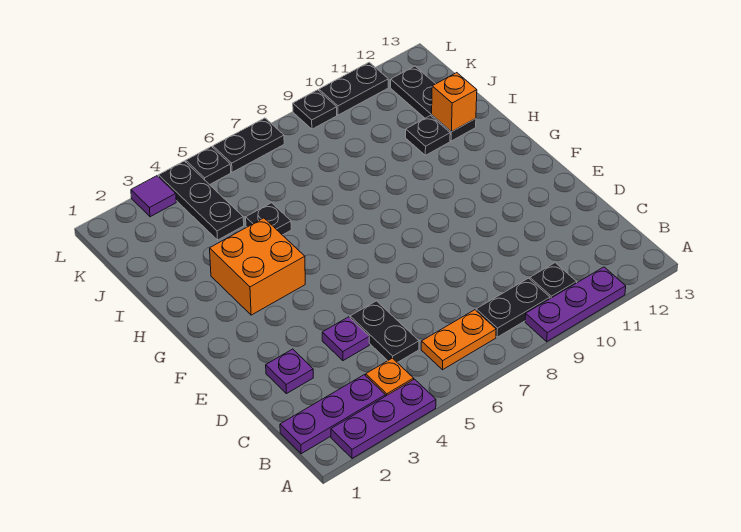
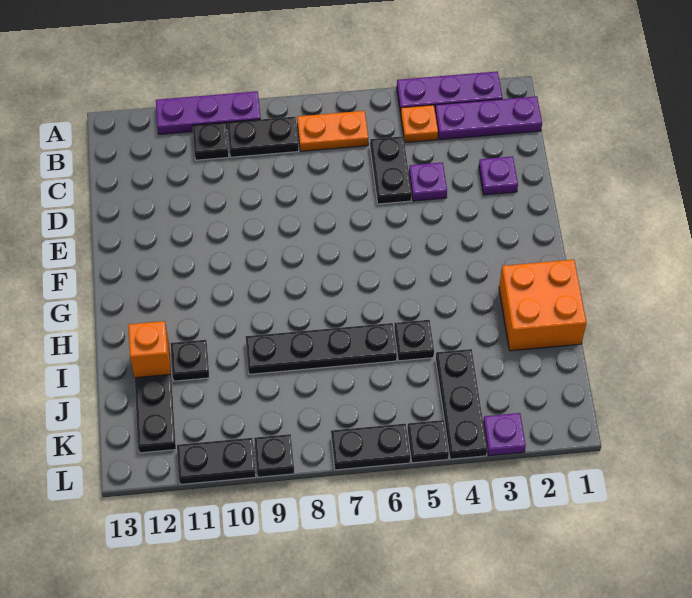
orange brick G3:H4 level 1 -> orange brick H1:I2 level 1
none -> black plate I6:I9 level 1
purple tile L3 level 1 -> purple plate L3 level 1

